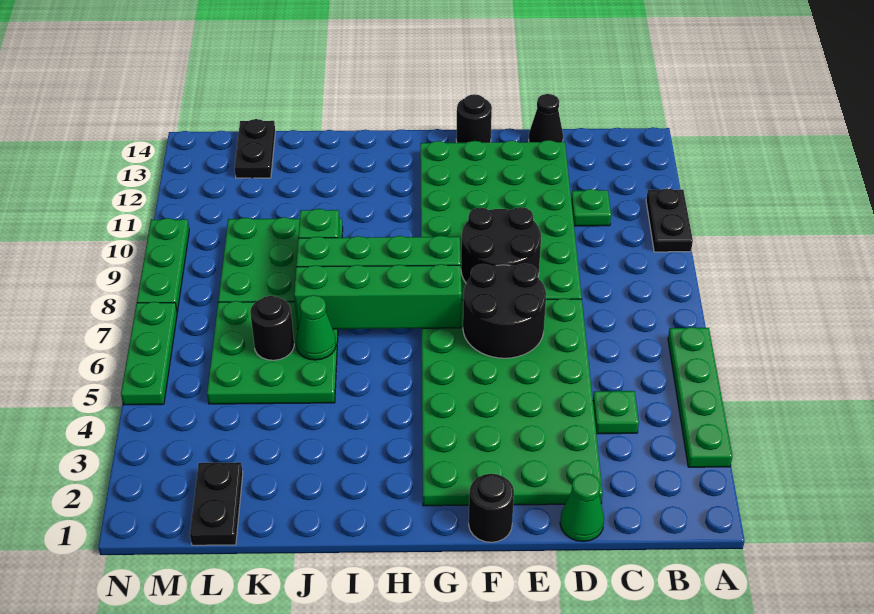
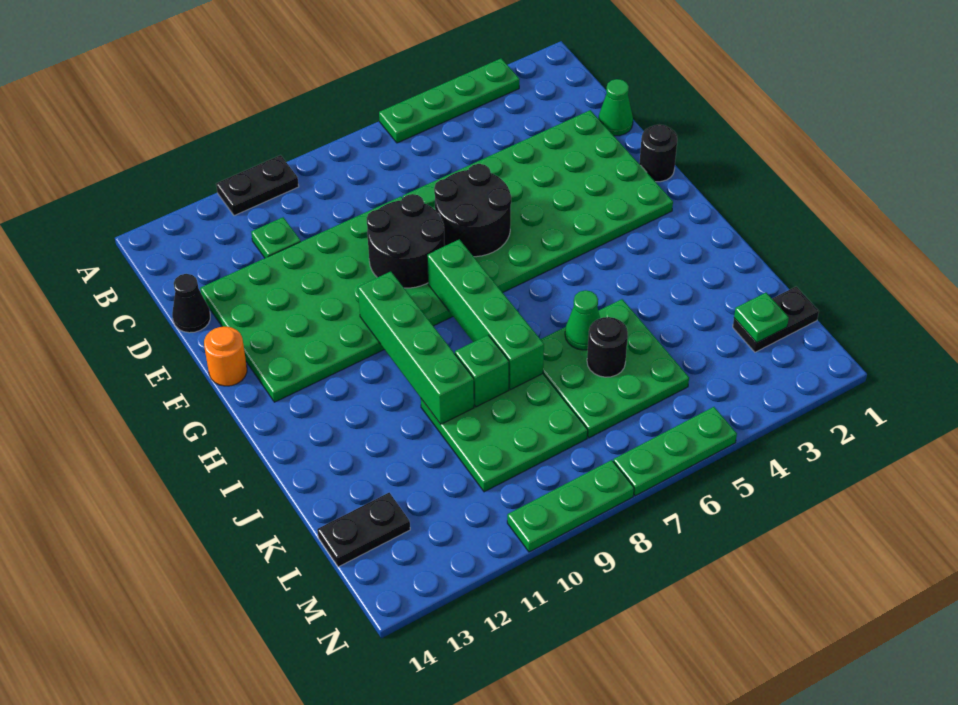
green plate C4 level 1 -> green plate L2 level 2
black round brick F14 level 1 -> orange round brick F14 level 1
green brick G7:J7 level 2 -> green brick G10:J10 level 2

